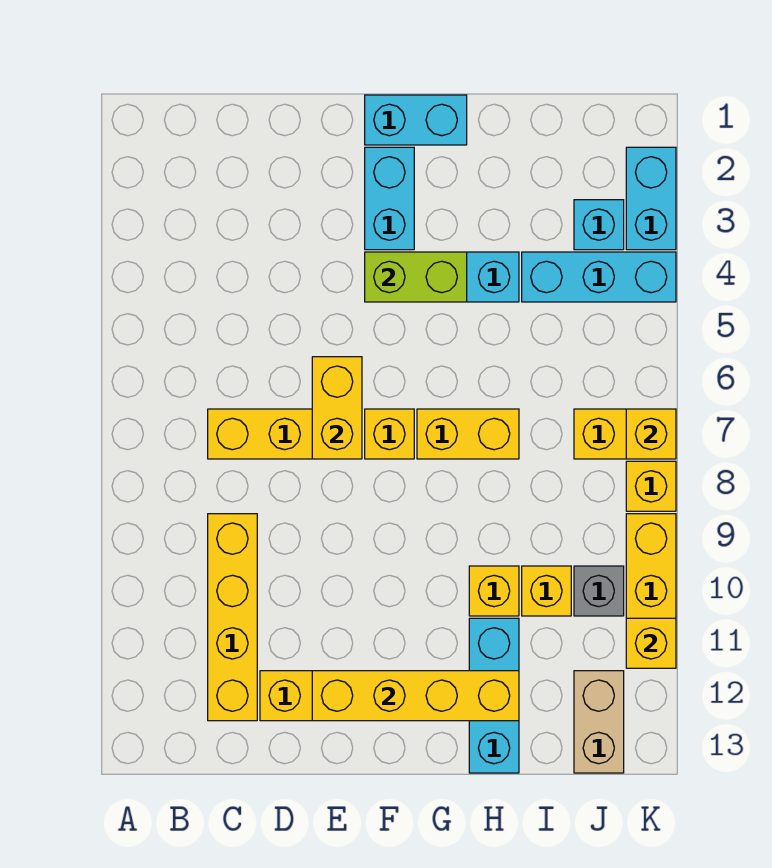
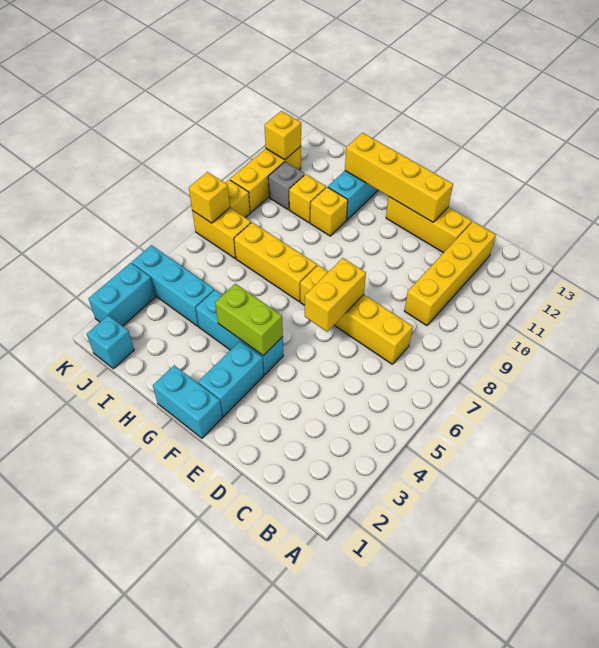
yellow brick G7:H7 level 1 -> yellow brick G7:I7 level 1
cyan brick J3 level 1 -> cyan brick J1 level 1
tan brick J12:J13 level 1 -> none

